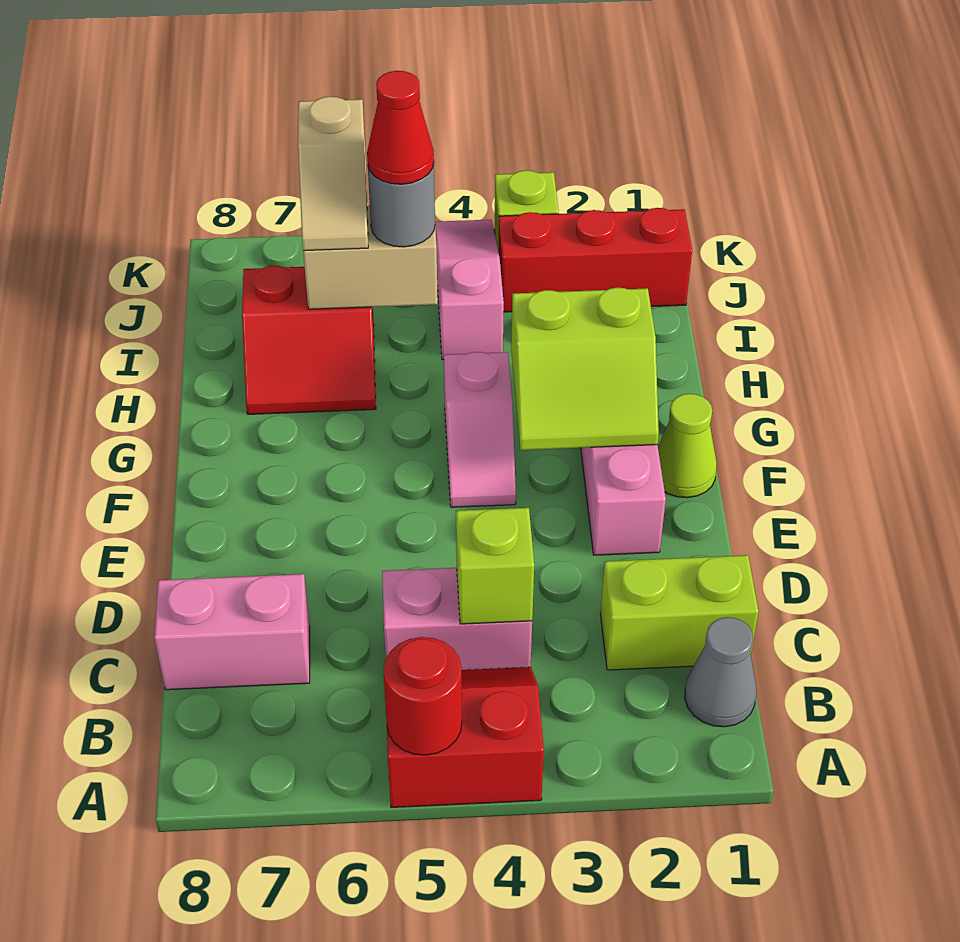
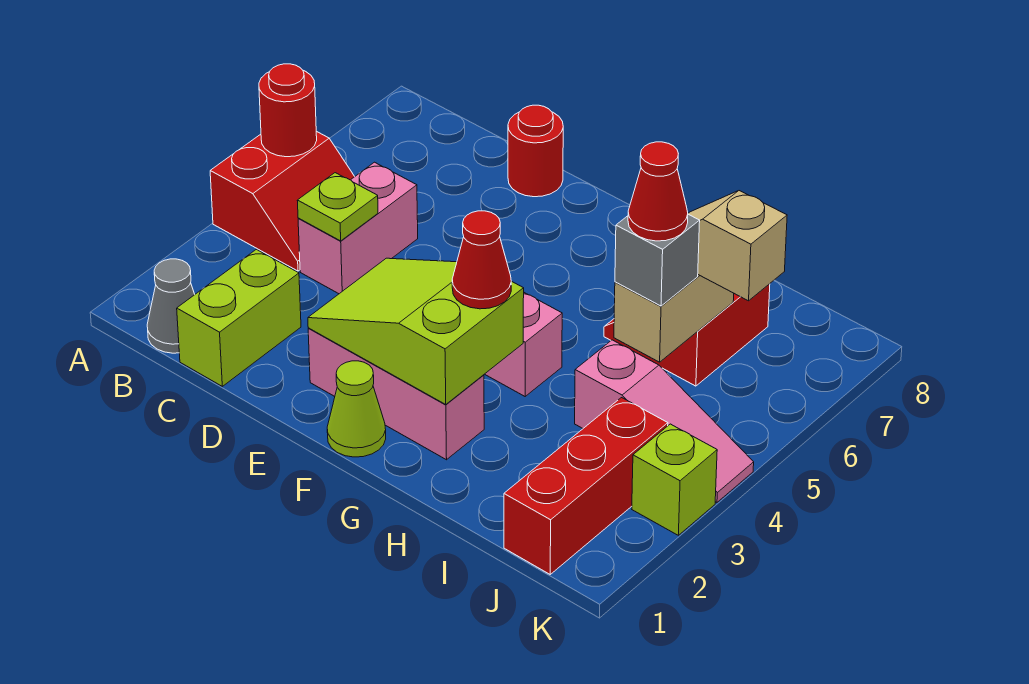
lime brick C4 level 2 -> lime plate C4 level 2
pink brick C7:C8 level 1 -> none
none -> red round brick D8 level 1
lime slope F2:G3 level 2 top G -> lime slope E2:G3 level 2 top G
none -> red cone G3 level 3
grey round brick I5 level 3 -> grey brick I5 level 3

